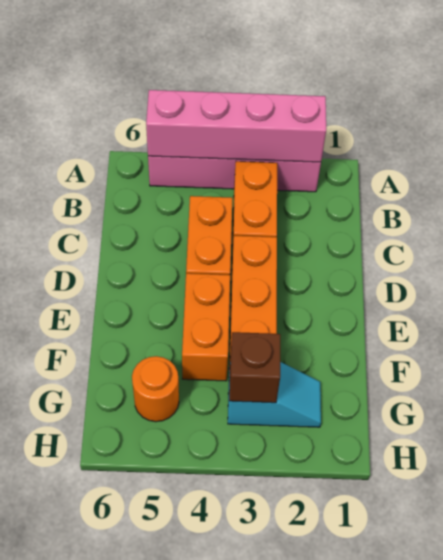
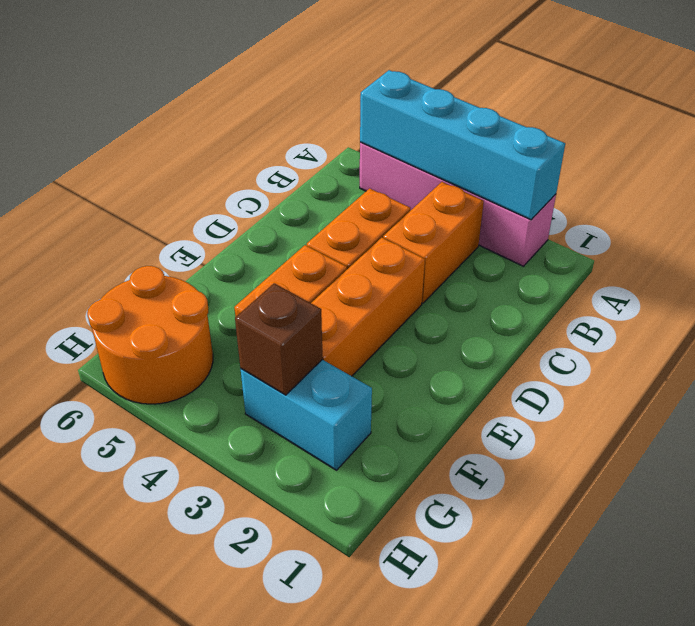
pink brick A2:A5 level 2 -> cyan brick A2:A5 level 2
cyan slope G2:G3 level 1 top 3 -> cyan brick G2:G3 level 1
orange round brick G5 level 1 -> orange round brick G5:H6 level 1

